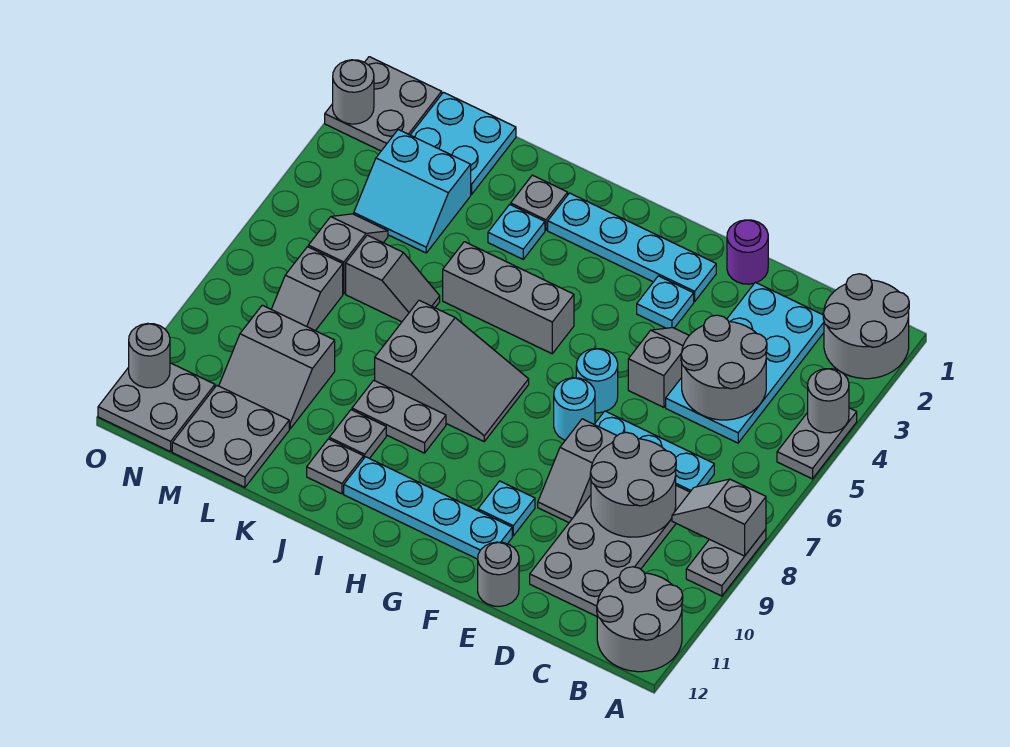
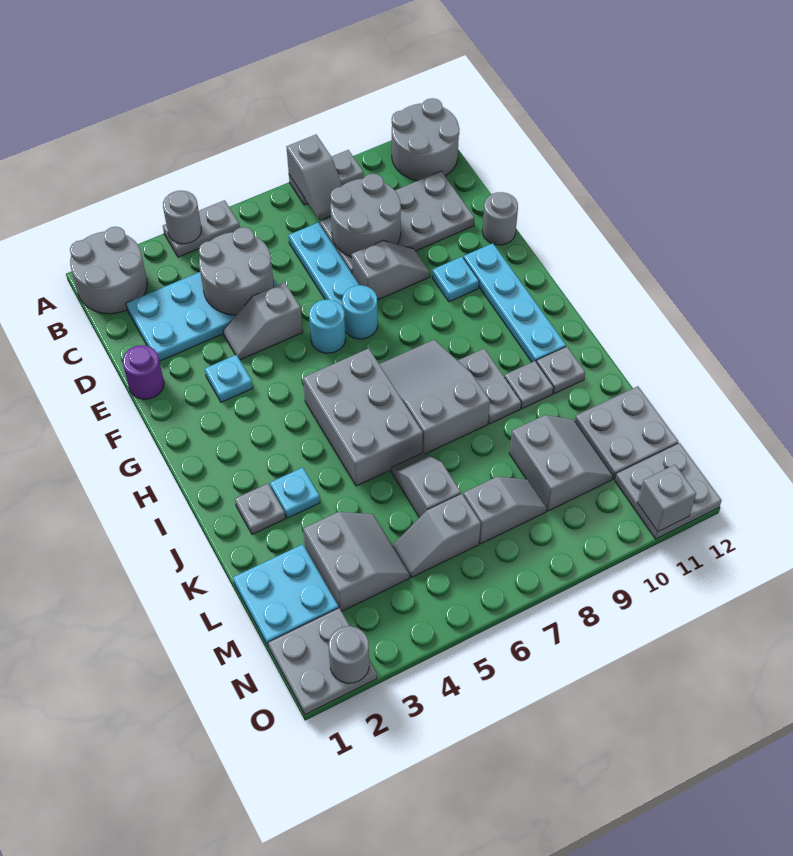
cyan plate F2:I2 level 1 -> none
grey brick H5:J5 level 1 -> grey brick H5:J6 level 1
cyan slope L3:M4 level 1 top 3 -> grey slope L3:M4 level 1 top 3
grey round brick O11 level 2 -> grey brick O11 level 2

